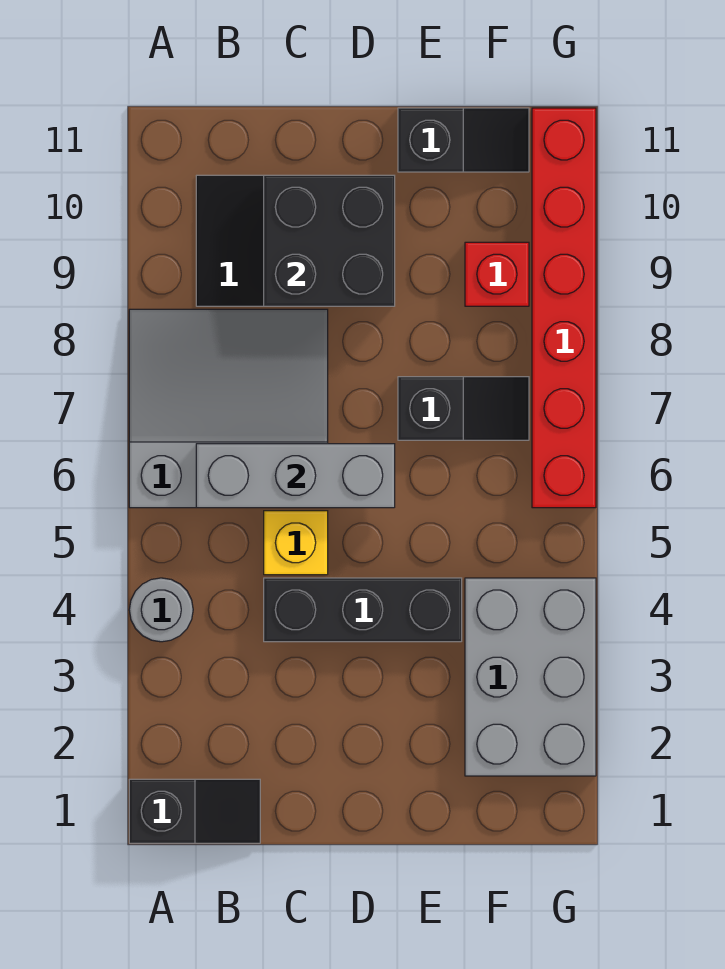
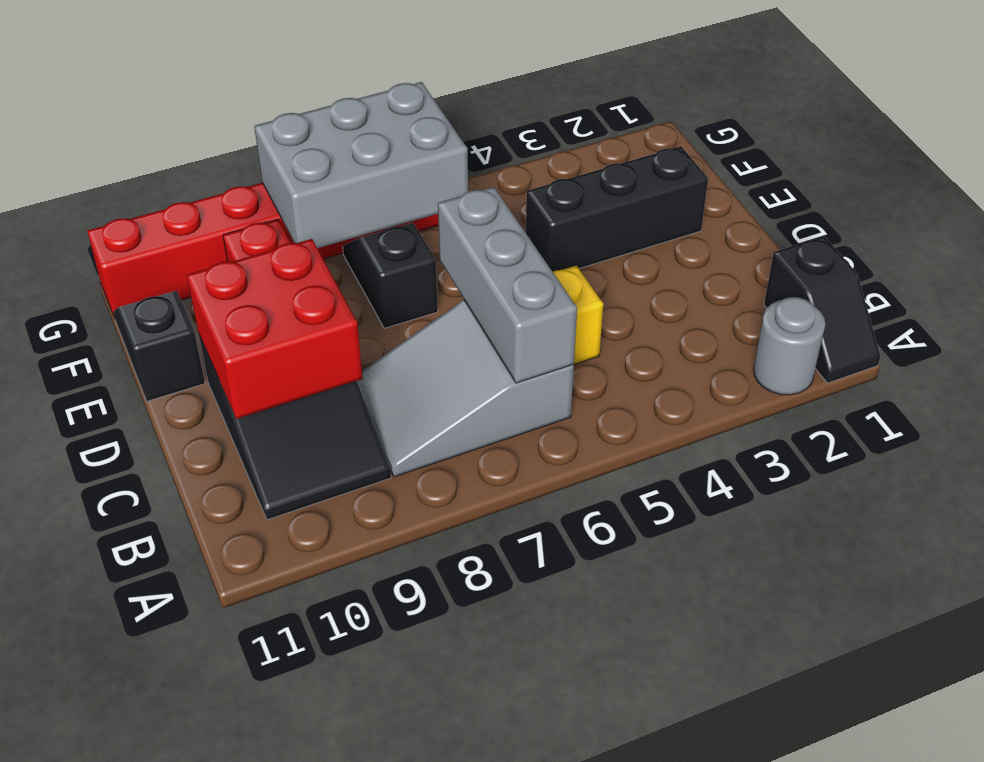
black slope A1:B1 level 1 top A -> black slope A1:B1 level 1 top B
grey round brick A4 level 1 -> grey round brick A2 level 1
grey slope A6:C8 level 1 top 6 -> grey slope B6:C8 level 1 top 6
black brick C4:E4 level 1 -> black brick E2:E4 level 1
black brick C9:D10 level 2 -> red brick C9:D10 level 2
grey brick F2:G4 level 1 -> grey brick F6:G8 level 2

